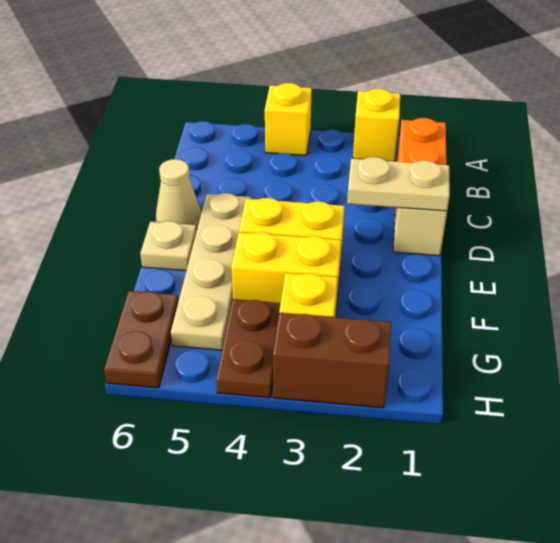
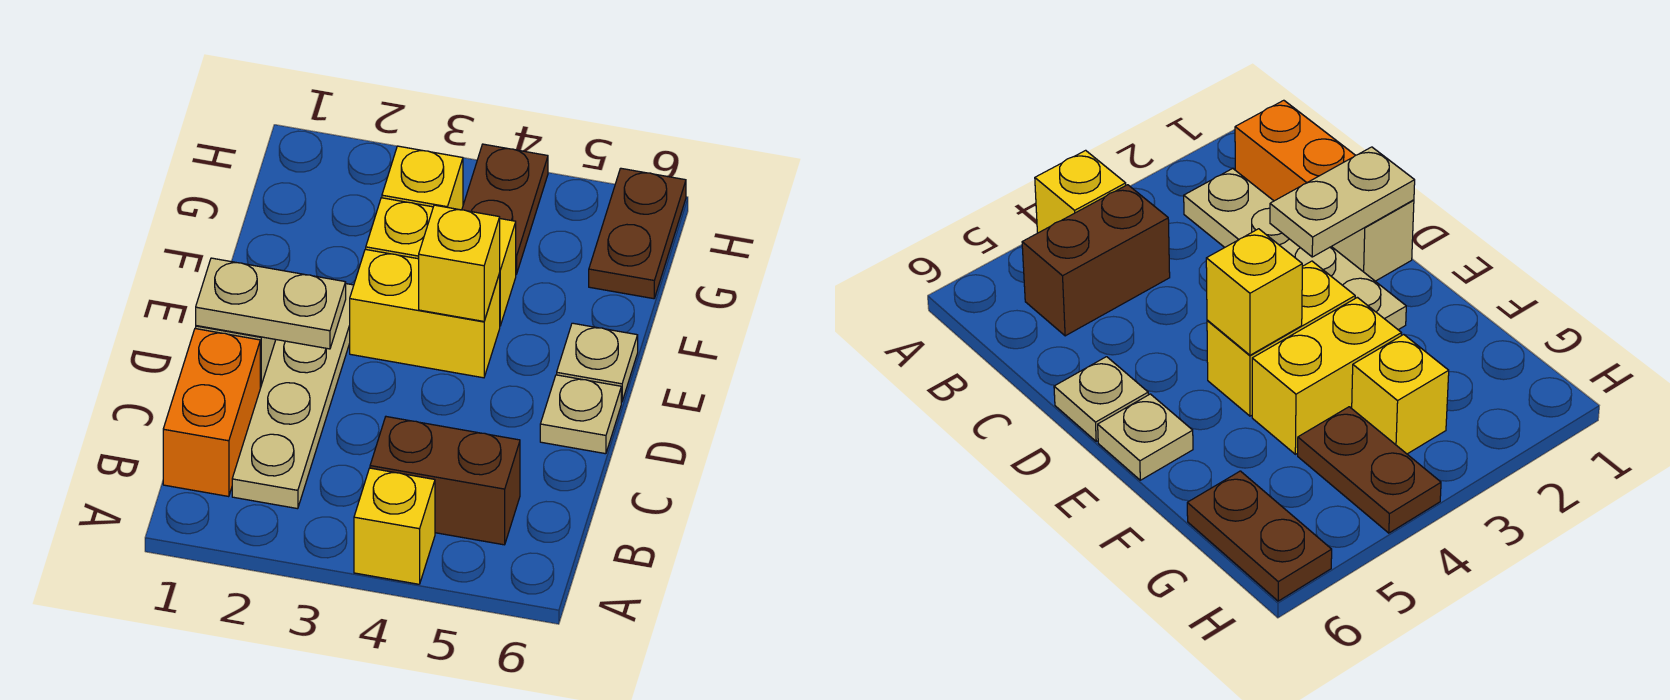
yellow brick A2 level 1 -> yellow brick E4 level 2
tan plate D5:G5 level 1 -> tan plate B2:E2 level 1
tan cone D6 level 1 -> tan plate D6 level 1
brown brick H2:H3 level 1 -> brown brick B4:B5 level 1

